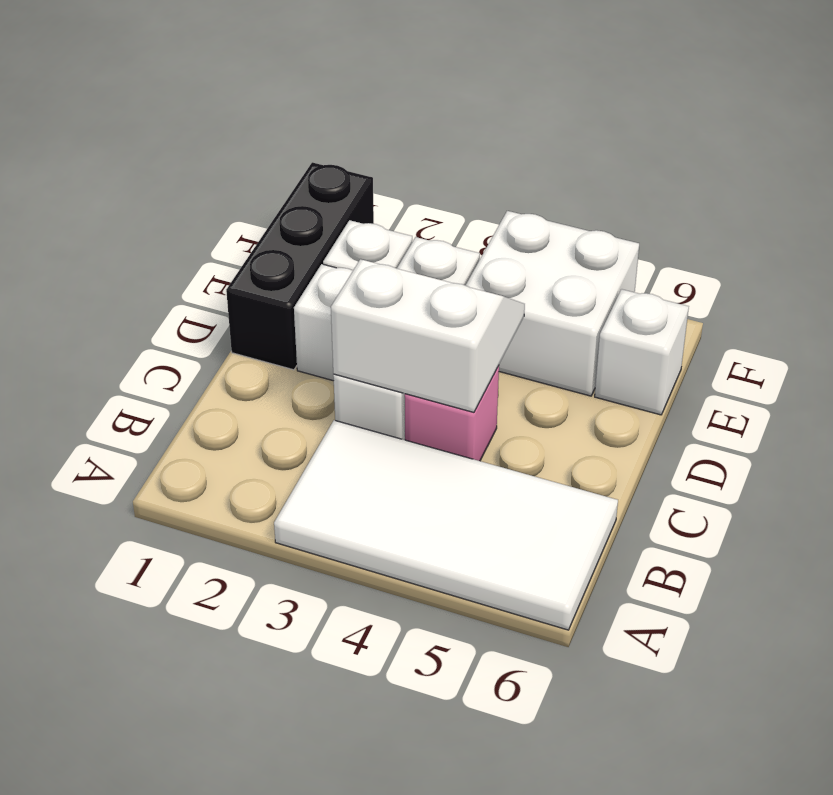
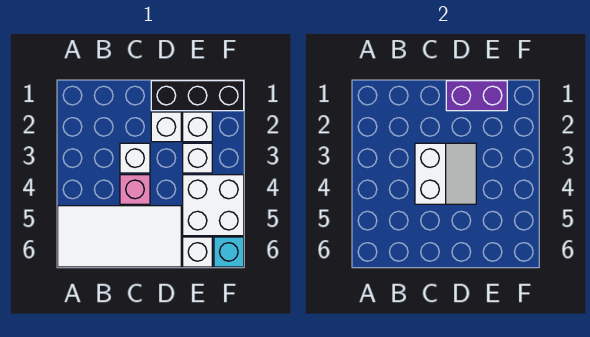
white tile A3:B6 level 1 -> white tile A5:D6 level 1
none -> purple brick D1:E1 level 2
none -> cyan brick F6 level 1

